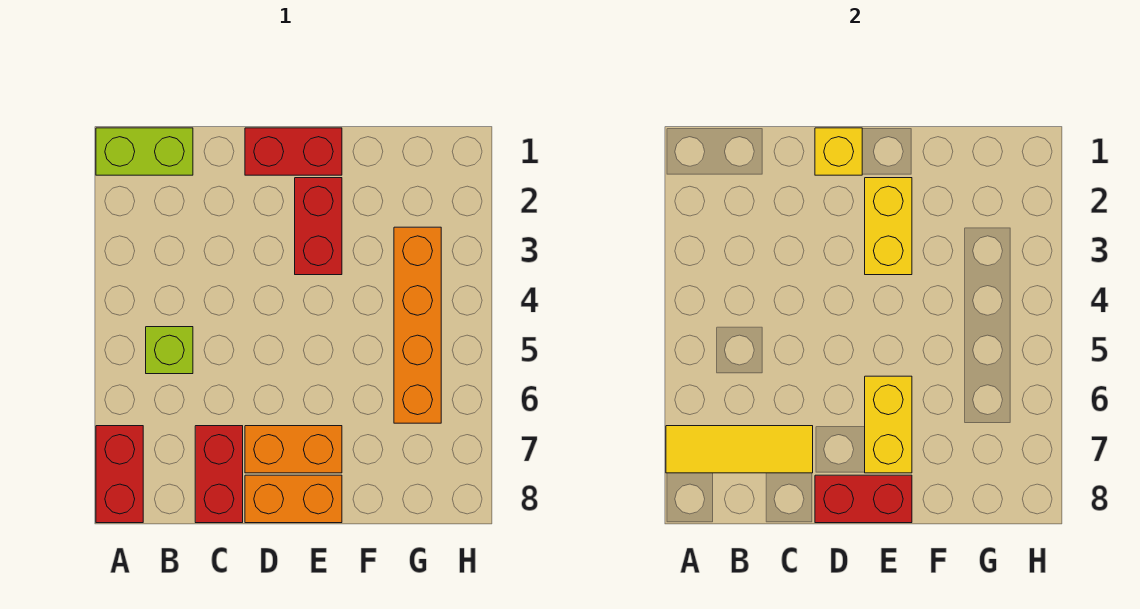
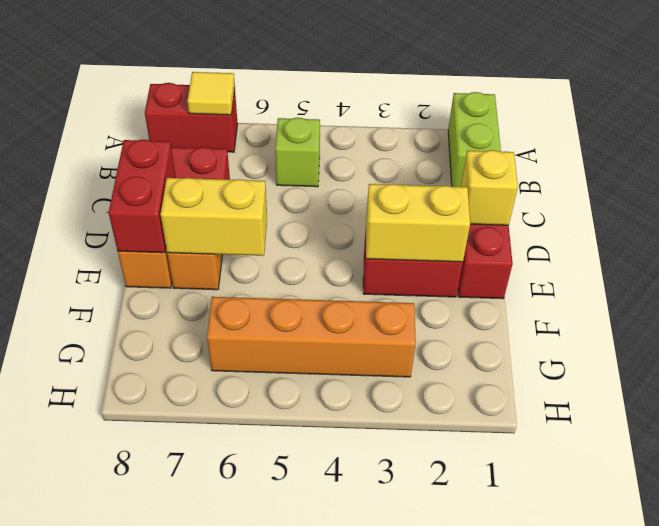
yellow tile A7:C7 level 2 -> yellow tile A7 level 2

